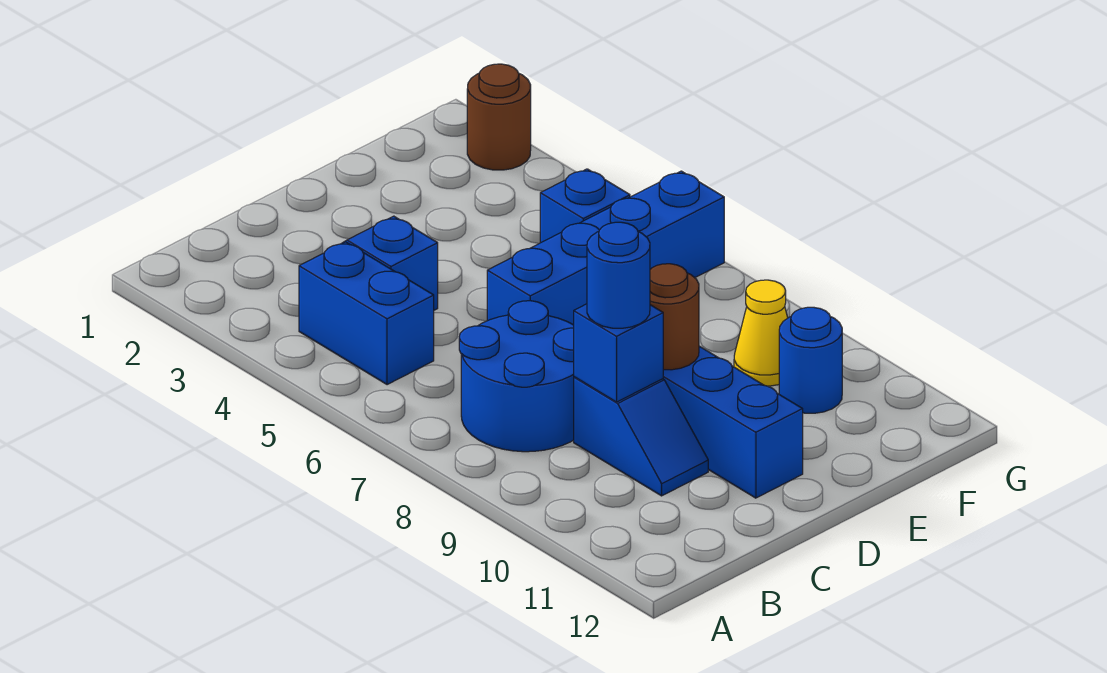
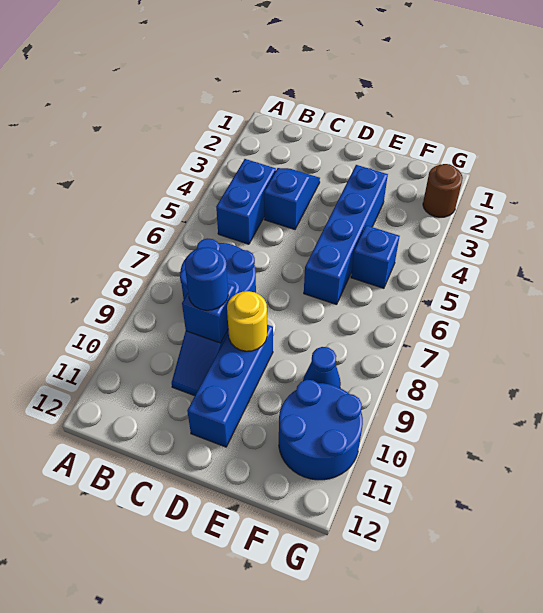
blue brick D6:G6 level 1 -> blue brick E3:E6 level 1
brown round brick D9 level 2 -> yellow round brick D9 level 2
yellow cone F9 level 1 -> blue cone F9 level 1
blue round brick F10 level 1 -> blue round brick F10:G11 level 1

